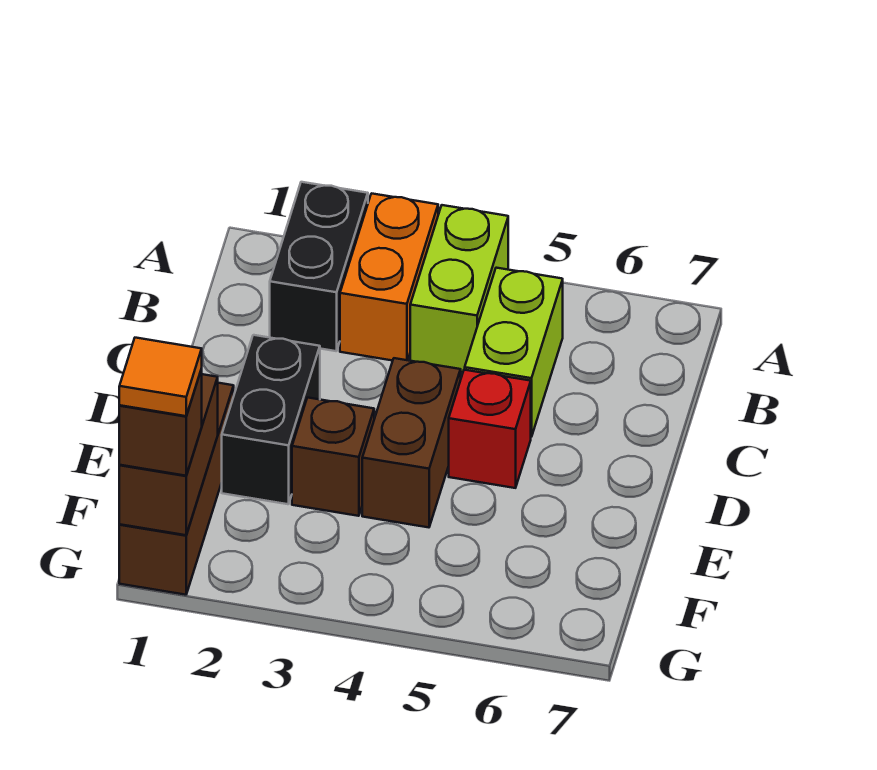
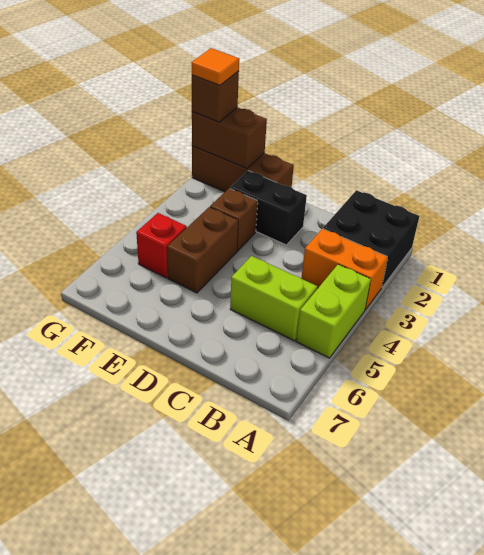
black brick A2:B2 level 1 -> black brick A1:B2 level 1
lime brick A4:B4 level 1 -> lime brick A4:A5 level 1
brown brick D4:E4 level 1 -> brown brick E4:E5 level 1
red brick D5 level 1 -> red brick F5 level 1

